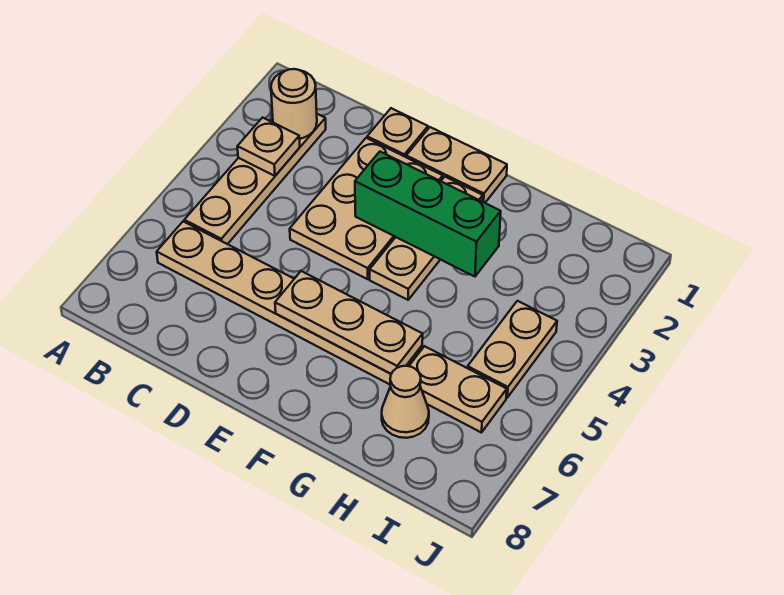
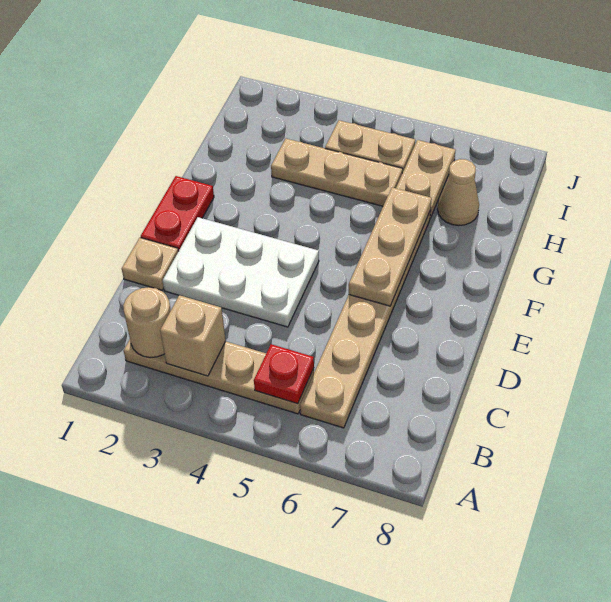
tan plate B3 level 2 -> tan brick B3 level 2
none -> red plate B5 level 2
tan plate D2:E4 level 1 -> white plate D2:E4 level 1
tan plate E1:F1 level 1 -> red plate E1:F1 level 1
green brick E3:G3 level 2 -> none
tan plate F2:F4 level 1 -> tan plate H3:H5 level 1

